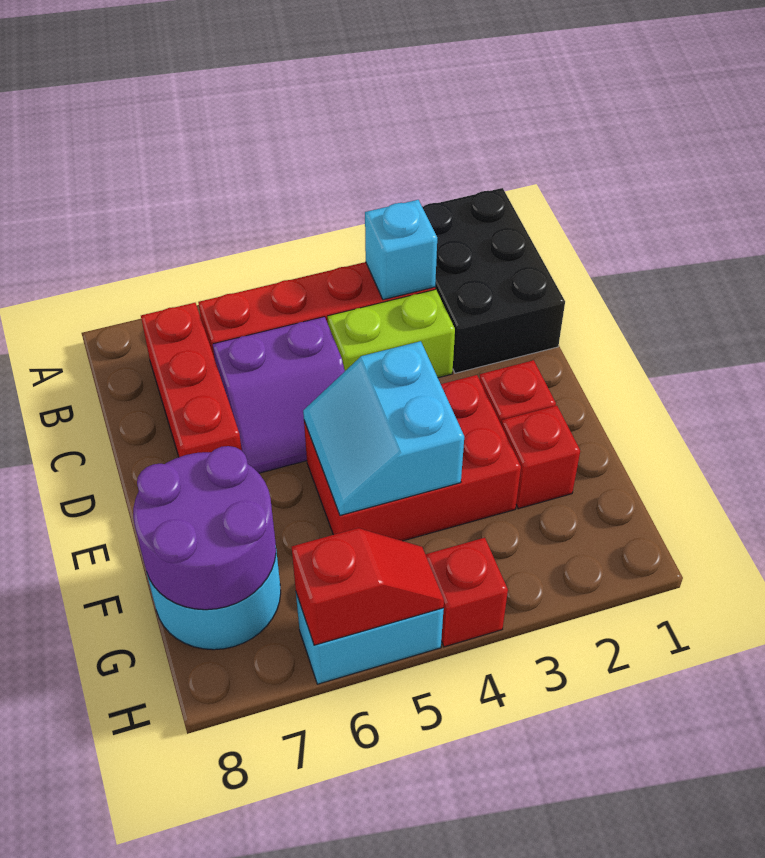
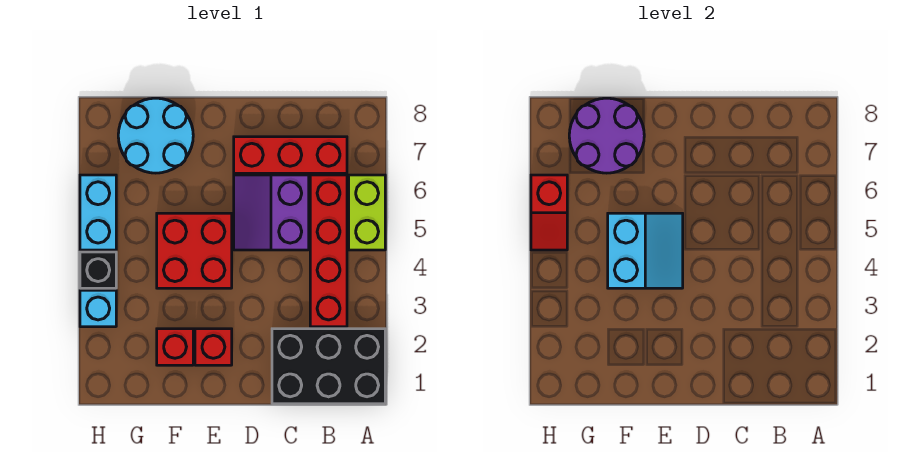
cyan brick B3 level 2 -> cyan brick H3 level 1
lime brick C3:C4 level 1 -> lime brick A5:A6 level 1
red brick E3:F5 level 1 -> red brick E4:F5 level 1
cyan slope E4:F5 level 2 top 4 -> cyan slope E4:F5 level 2 top F
red brick H4 level 1 -> black brick H4 level 1

